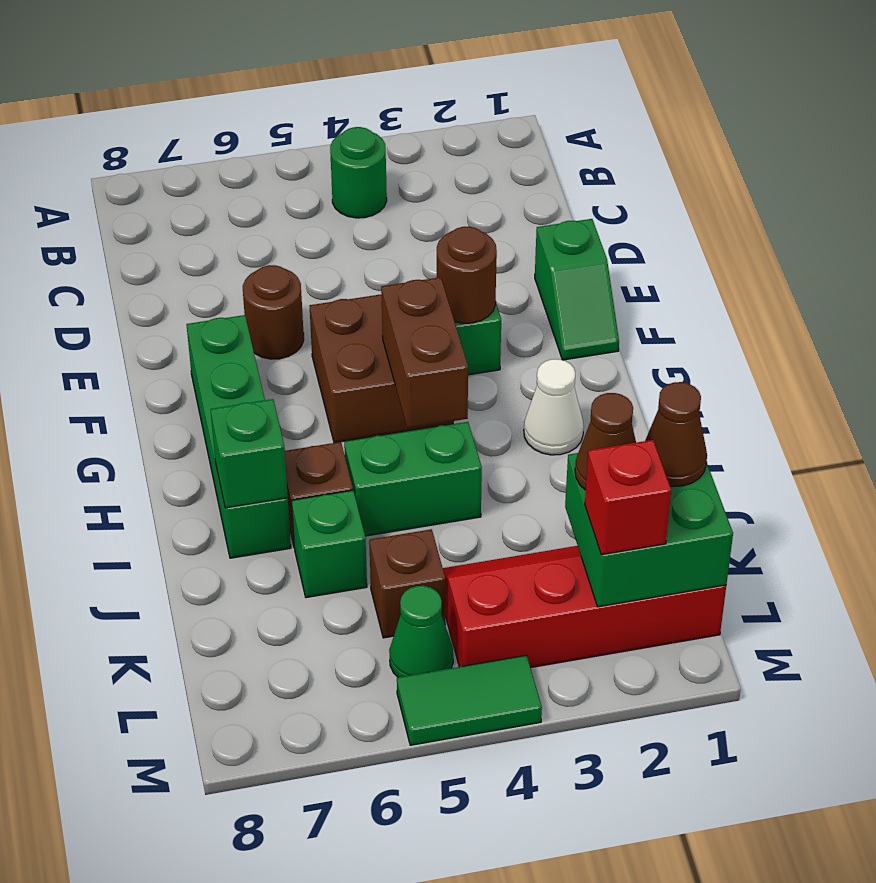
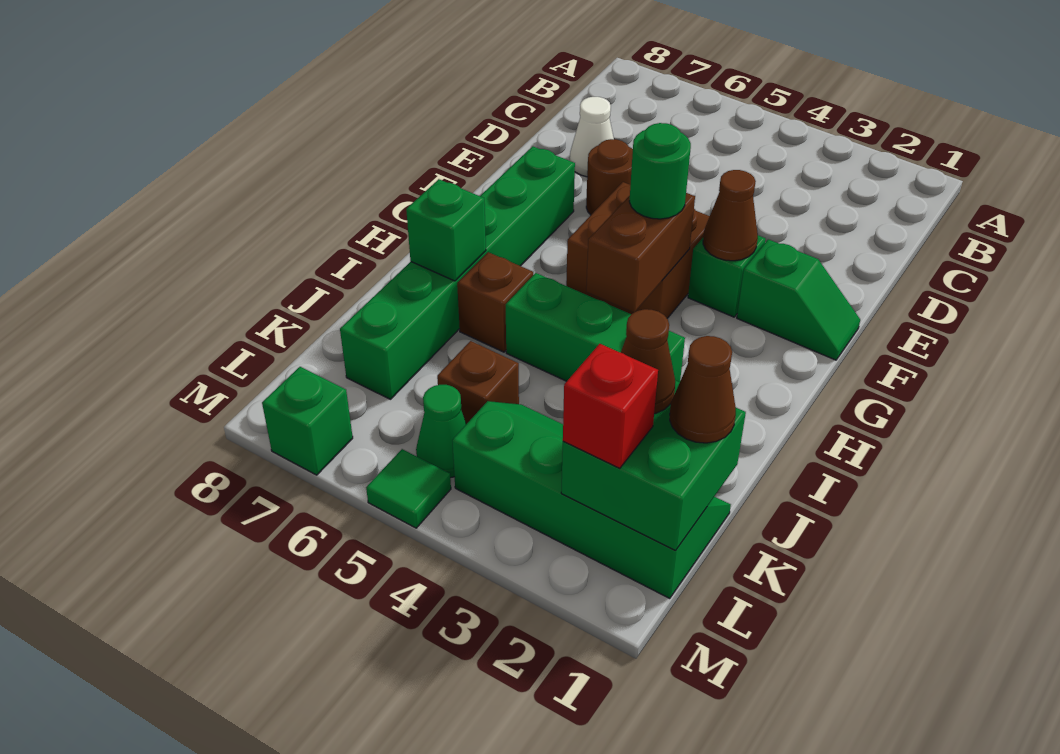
green round brick B4 level 1 -> green round brick G4 level 3
green slope E1:F1 level 1 top E -> green slope F1:F2 level 1 top 2
brown round brick F3 level 2 -> brown cone F3 level 2
green brick F7:I7 level 1 -> green brick F7:K7 level 1
white cone H2 level 1 -> white cone D7 level 1
green brick I4:I5 level 1 -> green brick I3:I5 level 1
green brick J6 level 1 -> green brick M7 level 1
red slope K1:L4 level 1 top L -> green slope K1:L4 level 1 top L
green tile M4:M5 level 1 -> green tile M5 level 1

